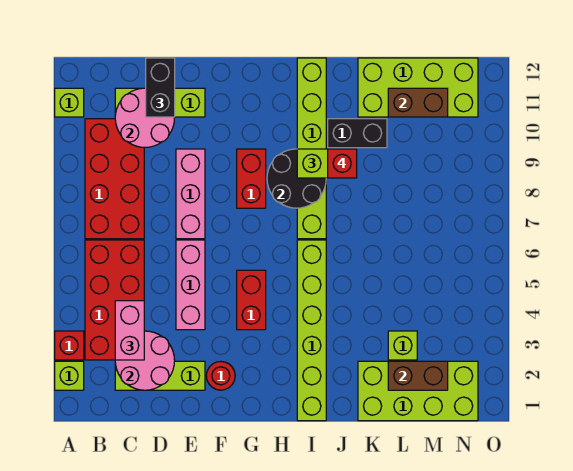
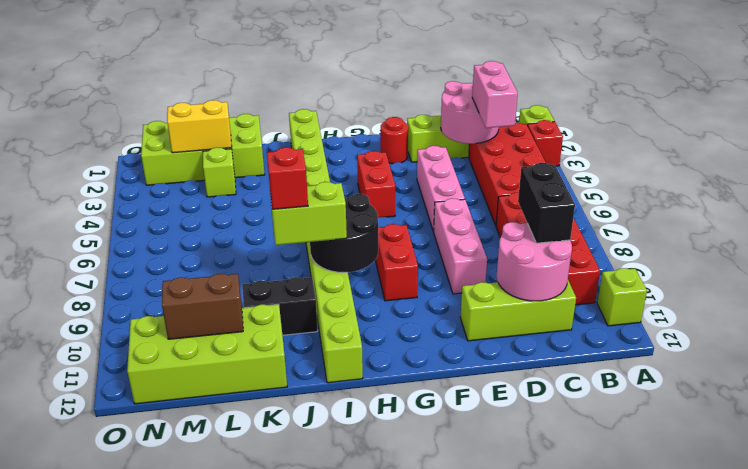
black brick D11:D12 level 3 -> black brick C9:C10 level 3
brown brick L2:M2 level 2 -> yellow brick L2:M2 level 2

